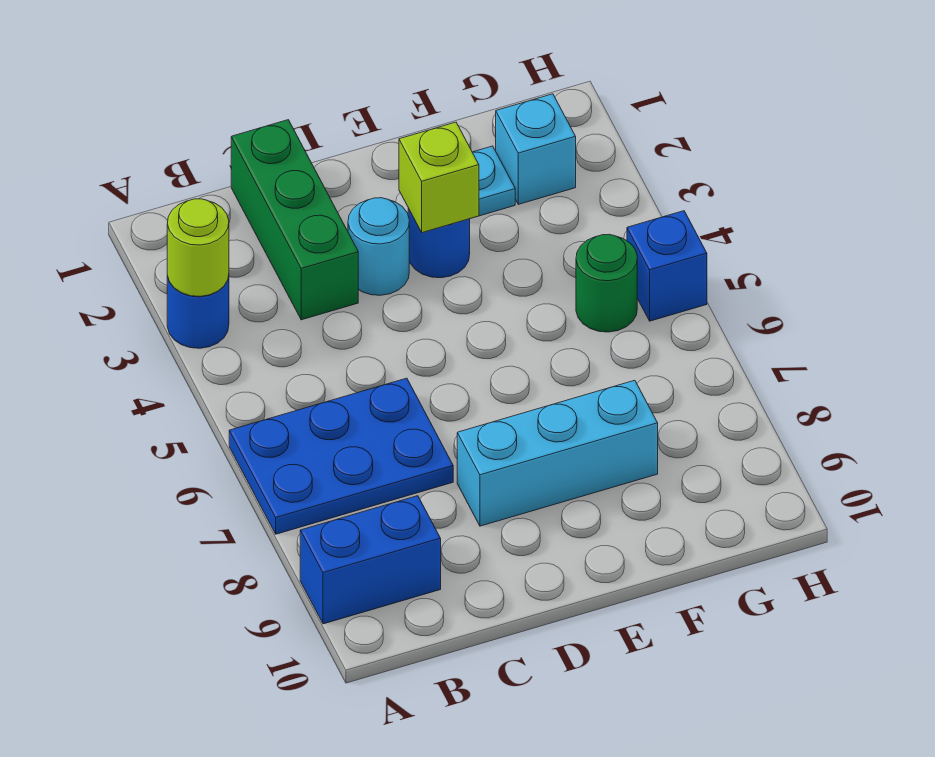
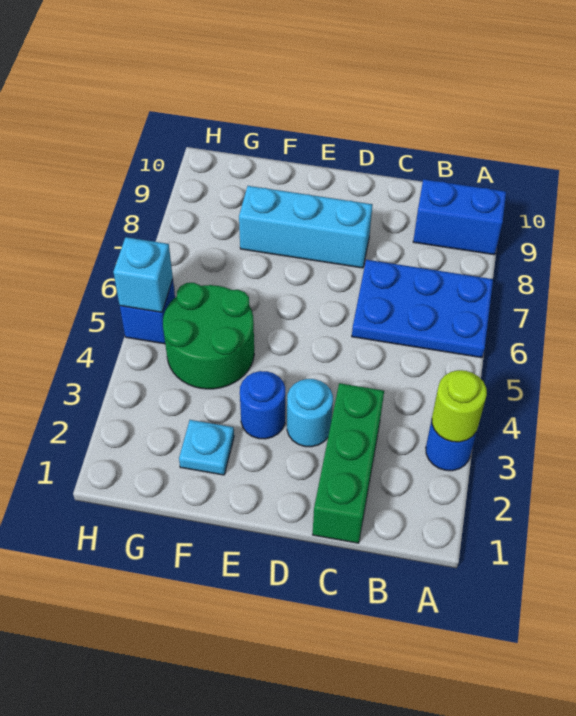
lime brick E3 level 2 -> none
cyan brick G2 level 1 -> cyan brick H5 level 2
green round brick G5 level 1 -> green round brick F4:G5 level 1

